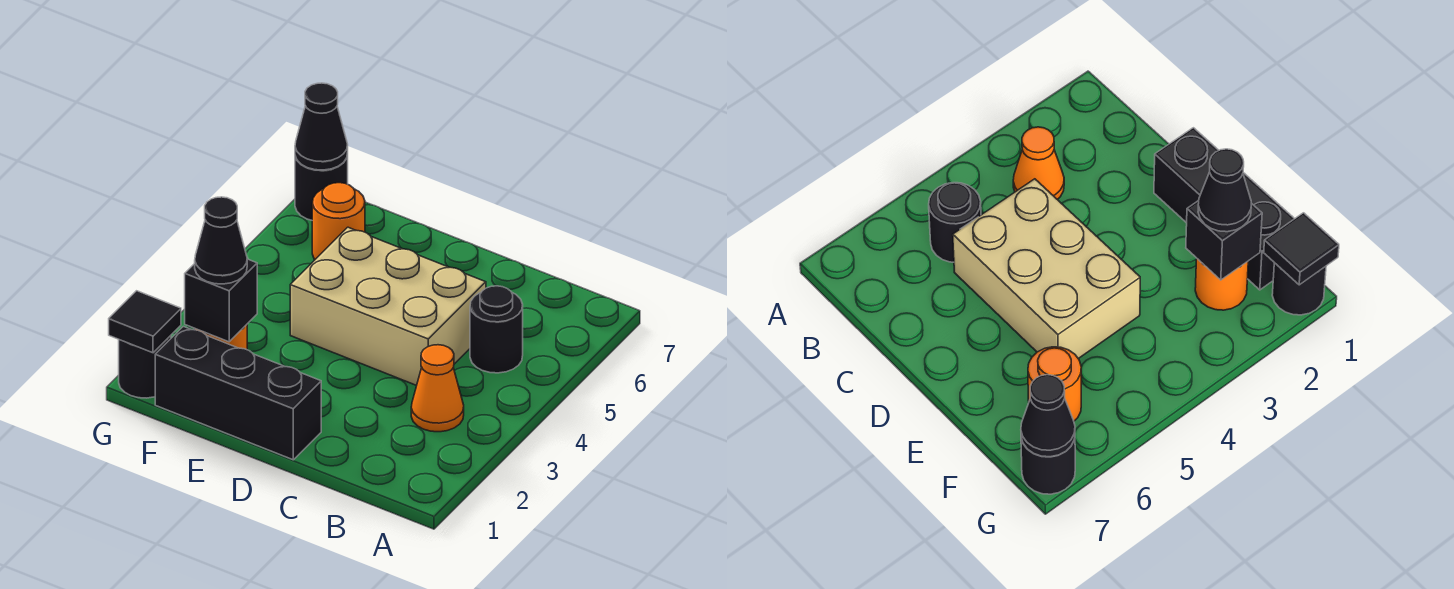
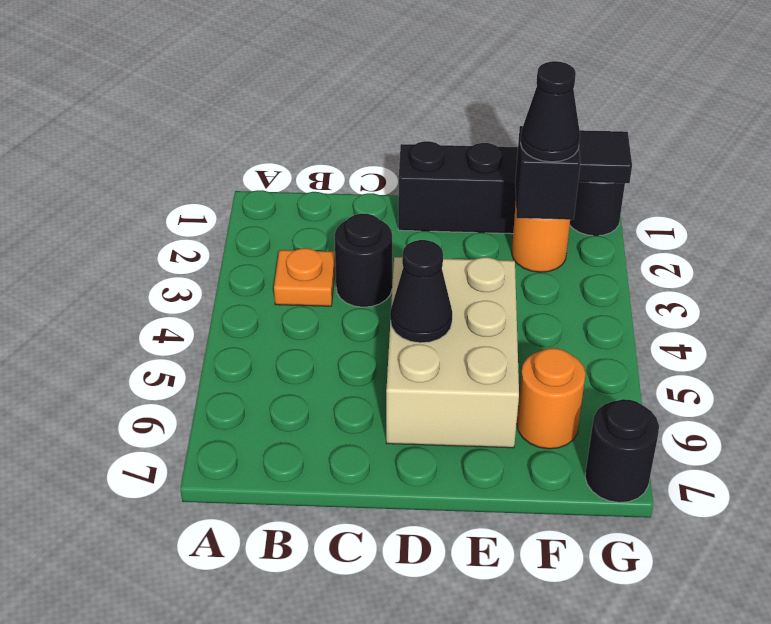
orange cone B3 level 1 -> orange plate B3 level 1
black round brick B5 level 1 -> black round brick C3 level 1
tan brick C4:E5 level 1 -> tan brick D4:E6 level 1
black cone G7 level 2 -> black cone D5 level 2

